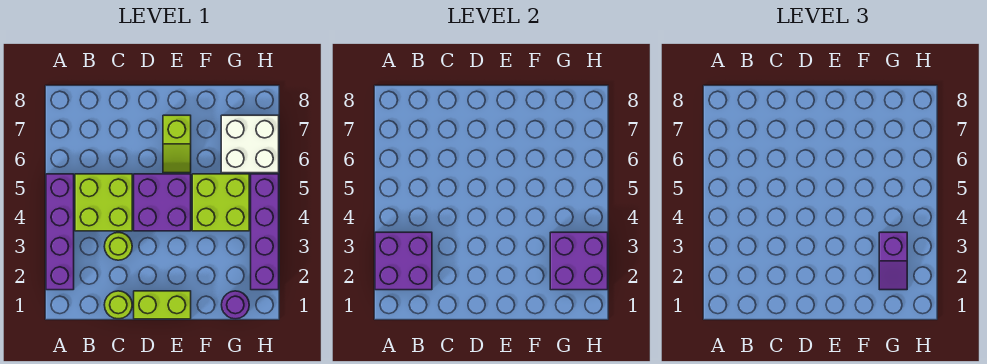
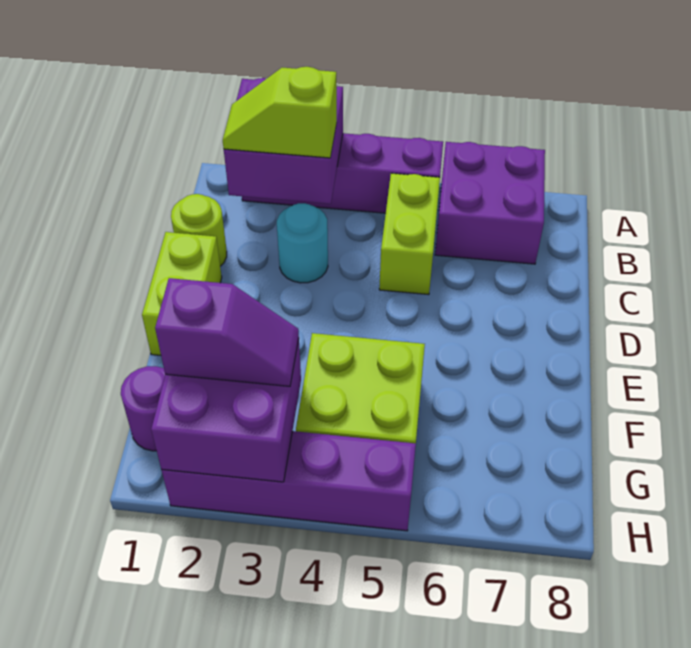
lime brick B4:C5 level 1 -> lime brick B5:C5 level 1
lime round brick C3 level 1 -> cyan round brick C3 level 1
purple brick D4:E5 level 1 -> purple brick A6:B7 level 1
lime slope E6:E7 level 1 top 7 -> lime slope B2:B3 level 3 top 3
purple slope G2:G3 level 3 top 3 -> purple slope G2:G3 level 3 top 2
white brick G6:H7 level 1 -> none

